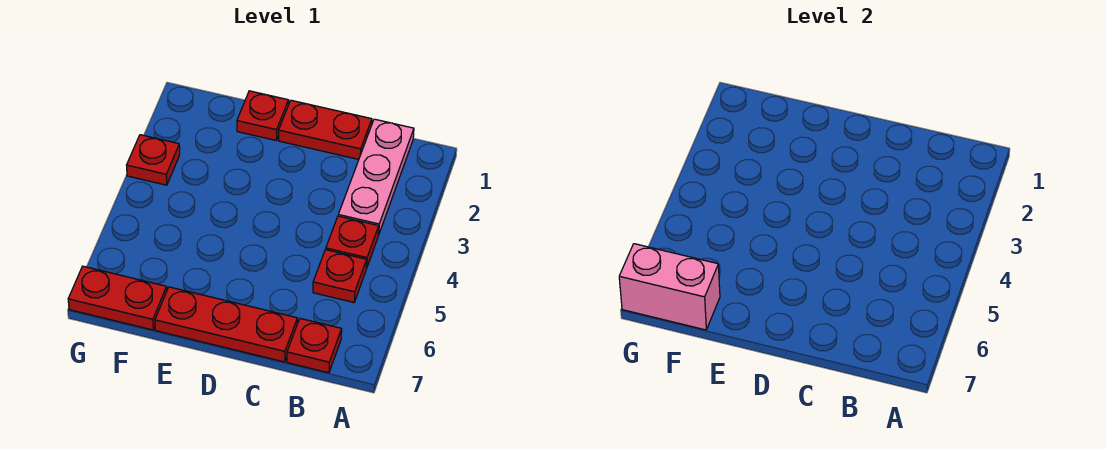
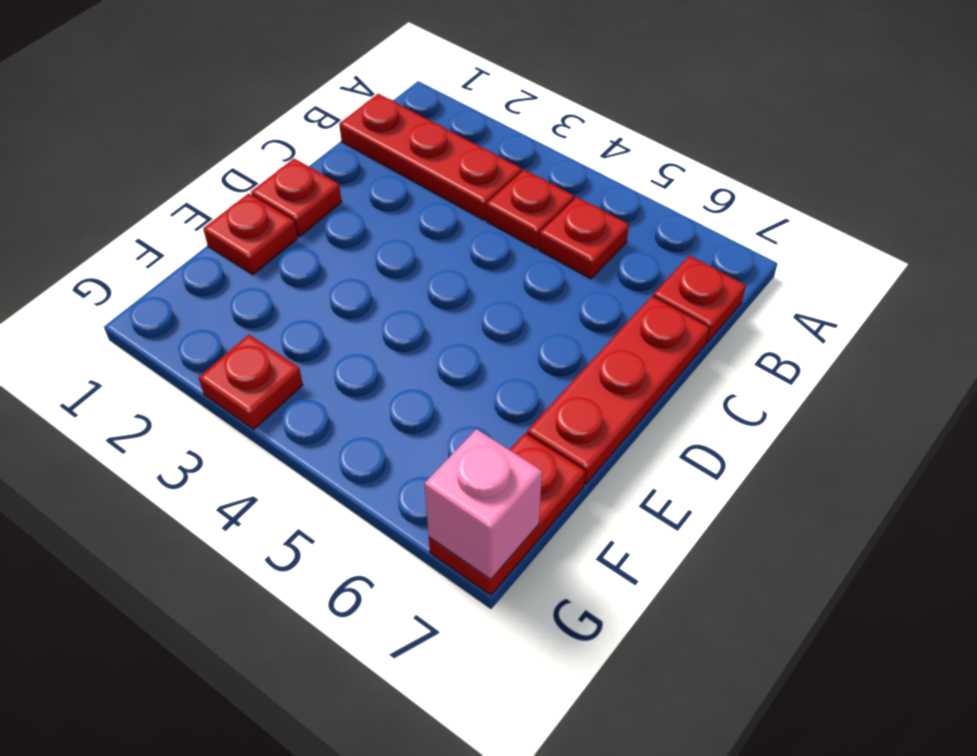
pink plate B1:B3 level 1 -> red plate B1:B3 level 1
red plate C1:D1 level 1 -> red plate D1 level 1
pink brick F7:G7 level 2 -> pink brick G7 level 2

